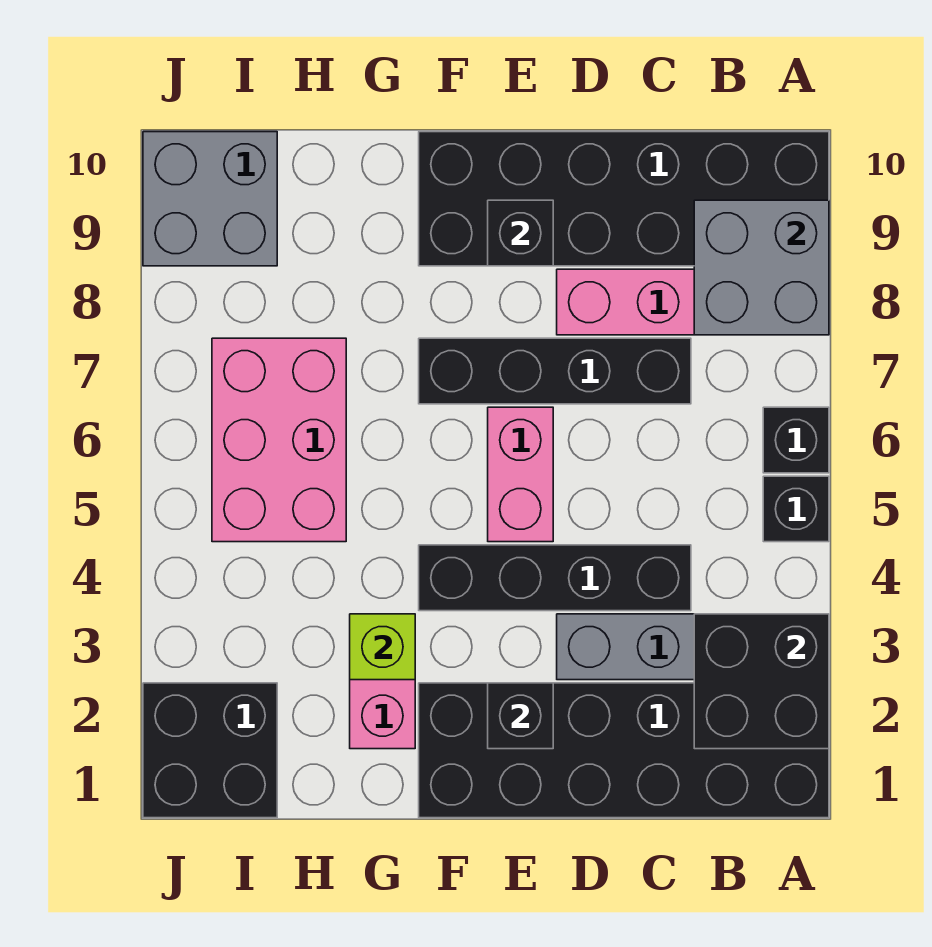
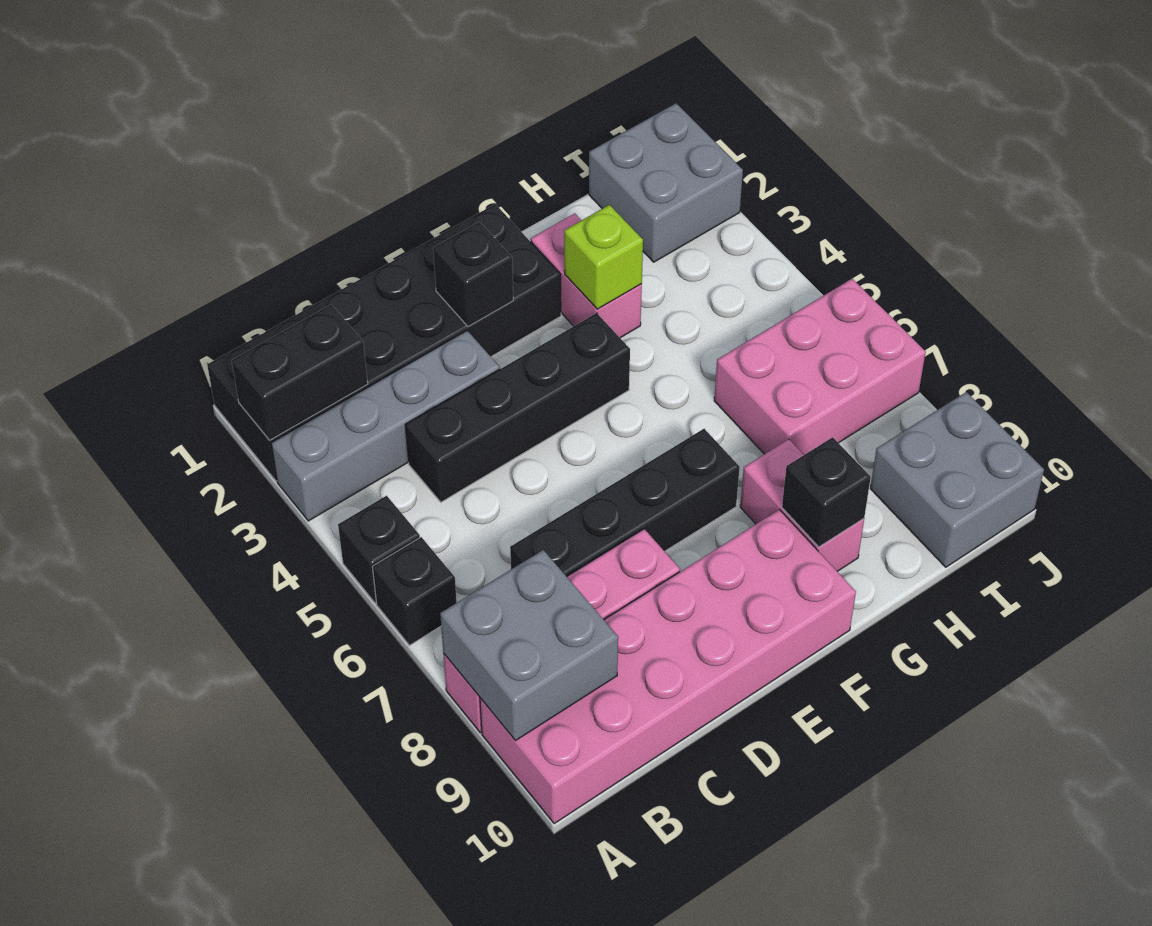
black brick A2:B3 level 2 -> black brick A2:B2 level 2
black brick A9:F10 level 1 -> pink brick A9:F10 level 1
pink brick E5:E6 level 1 -> pink brick G8:G9 level 1
black brick E9 level 2 -> black brick G9 level 2
pink brick H5:I7 level 1 -> pink brick H6:J7 level 1
black brick I1:J2 level 1 -> grey brick I1:J2 level 1

